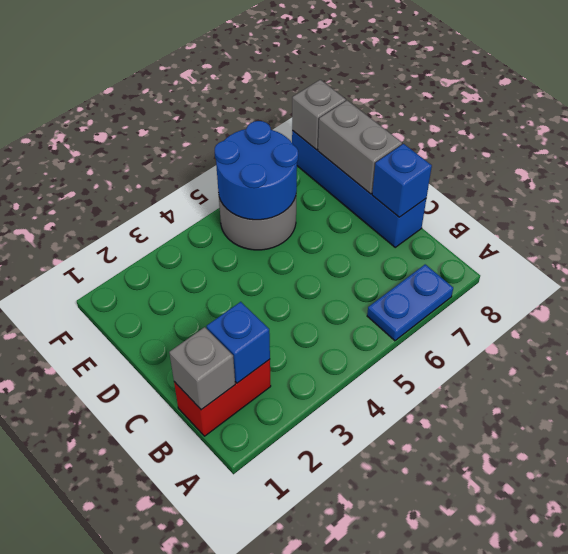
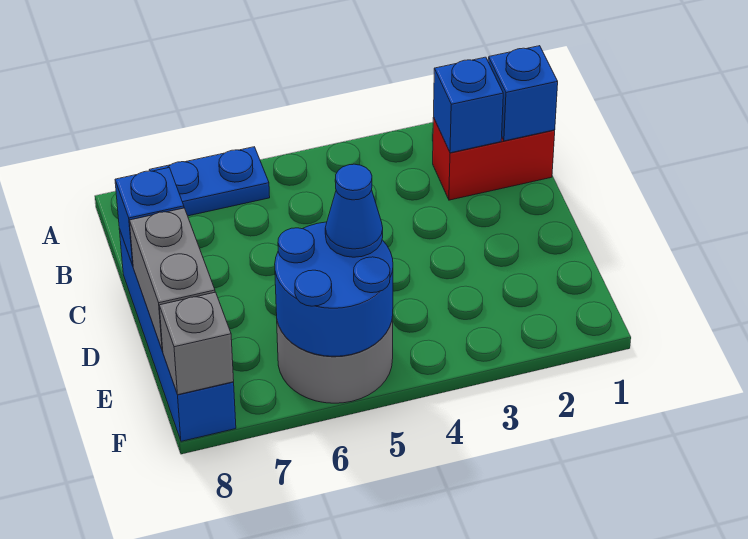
grey brick B1 level 2 -> blue brick B1 level 2
none -> blue cone E5 level 3

